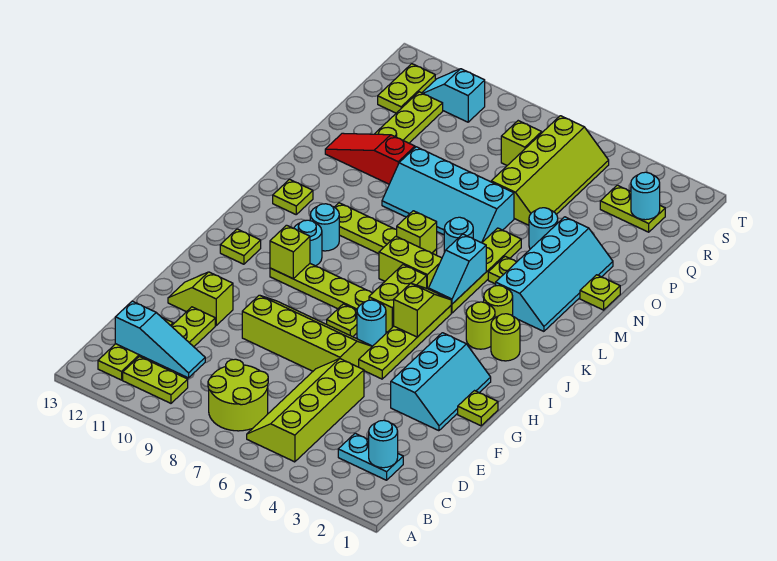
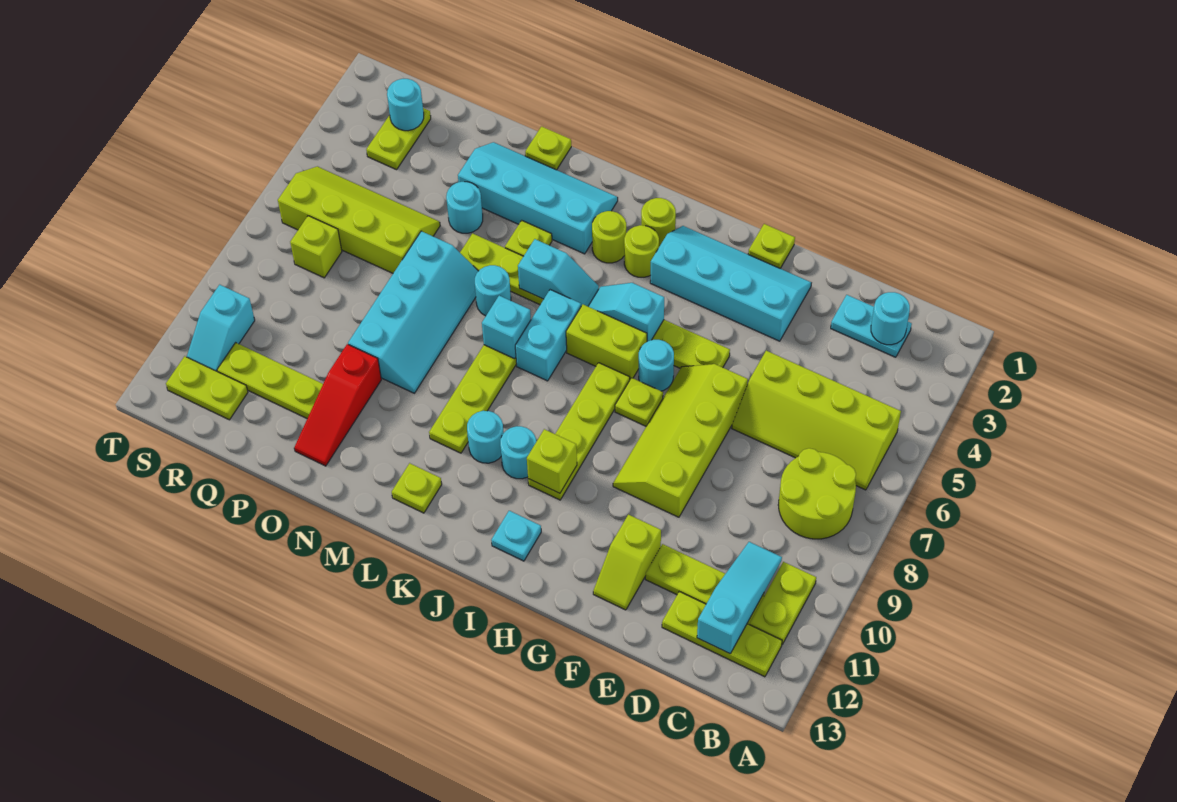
cyan plate C2:C3 level 1 -> cyan plate C2:D2 level 1
cyan slope F2:H3 level 1 top 3 -> cyan slope F2:I3 level 1 top 3
lime slope I5:J5 level 2 top I -> cyan slope I5:J5 level 2 top I
lime plate I12 level 1 -> cyan plate I12 level 1
lime brick K6:K7 level 1 -> cyan brick K6:K7 level 1
lime brick L7 level 2 -> cyan brick L7 level 2

